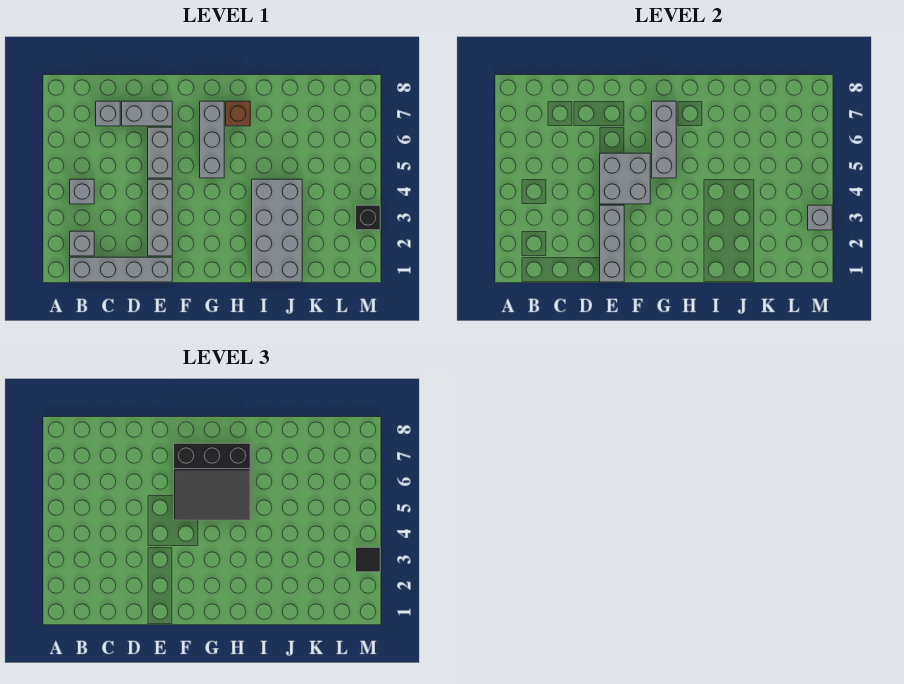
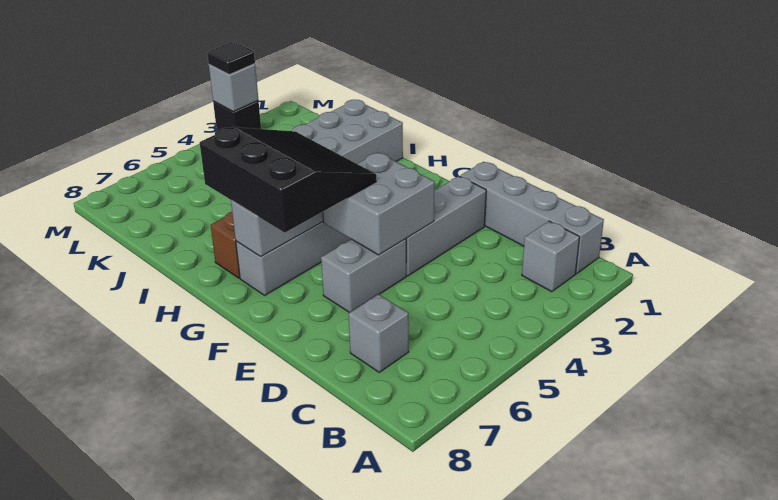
grey brick B4 level 1 -> none
grey brick D7:E7 level 1 -> none
grey brick E1:E3 level 2 -> none

